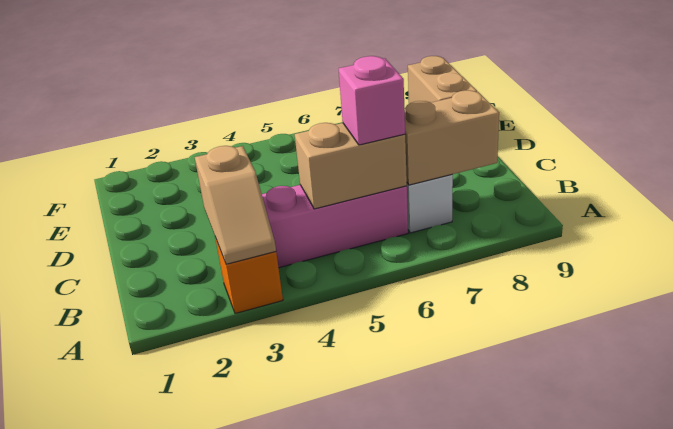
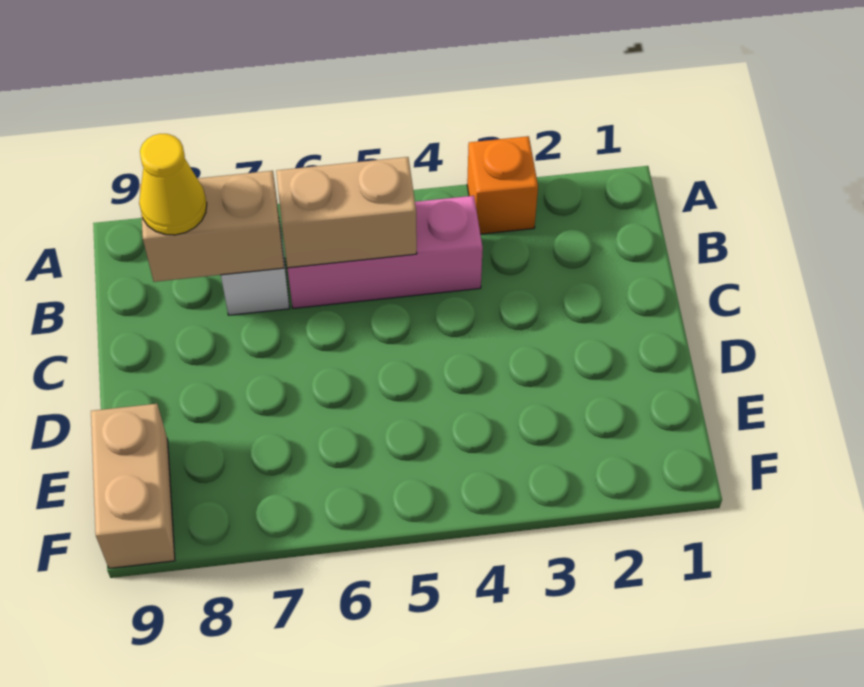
tan slope A3:B3 level 2 top B -> none
pink brick B6 level 3 -> none
none -> yellow cone B8 level 3

